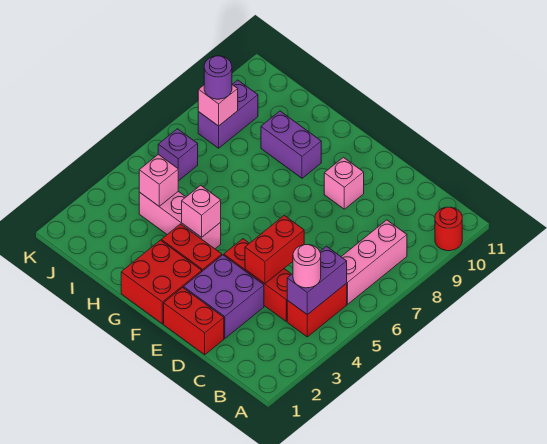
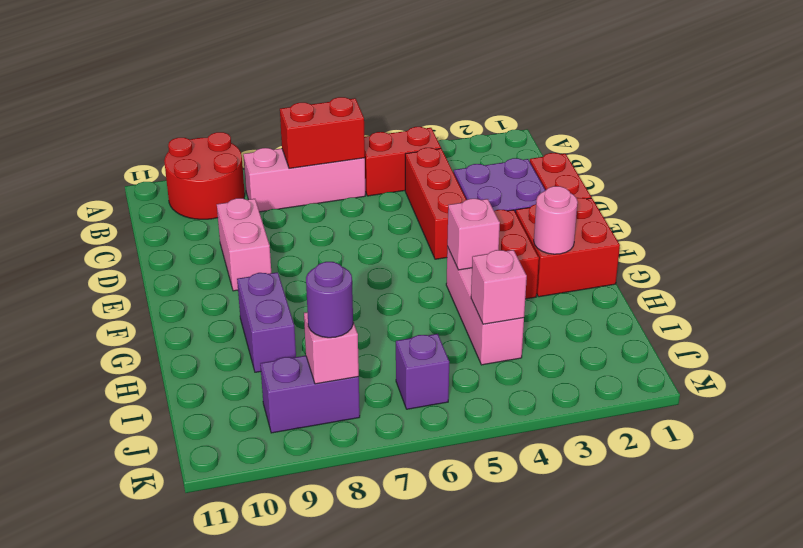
red round brick A10 level 1 -> red round brick A9:B10 level 1
purple brick B4:B5 level 2 -> none
pink round brick B4 level 3 -> pink round brick G2 level 2
red brick D4:D5 level 2 -> red brick B6:B7 level 2
pink brick E9 level 1 -> pink brick D9:E9 level 1

